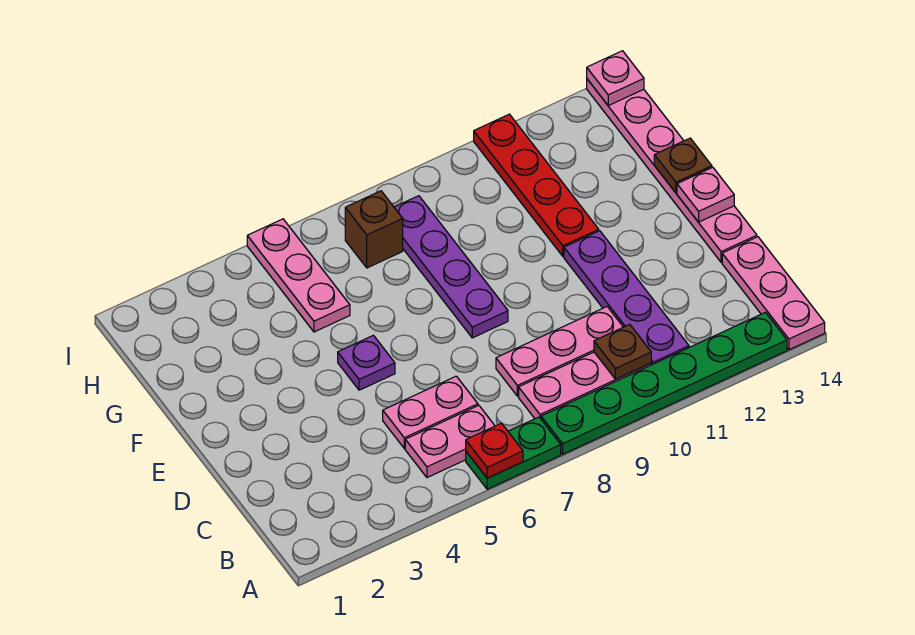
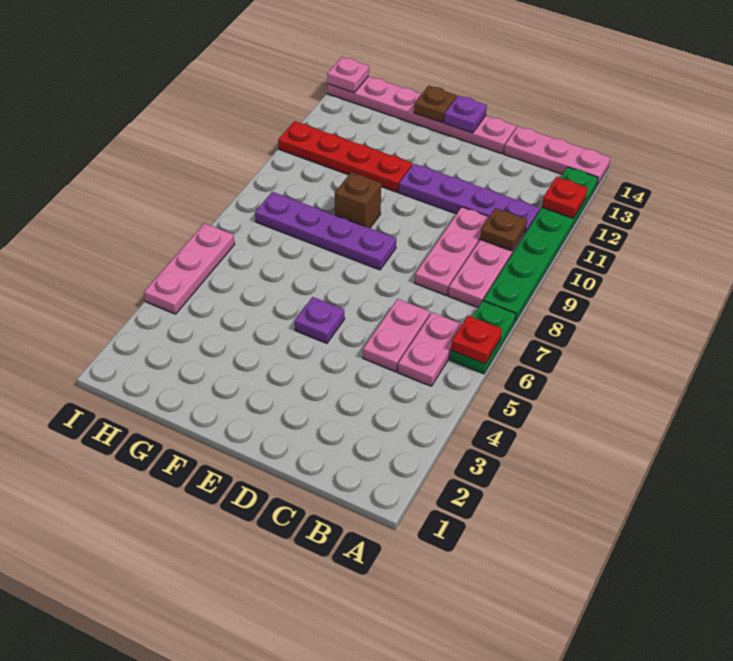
none -> red plate A12 level 2
pink plate E14 level 2 -> purple plate E14 level 2
pink plate G5:I5 level 1 -> pink plate I4:I6 level 1
brown brick H7 level 1 -> brown brick F9 level 1

